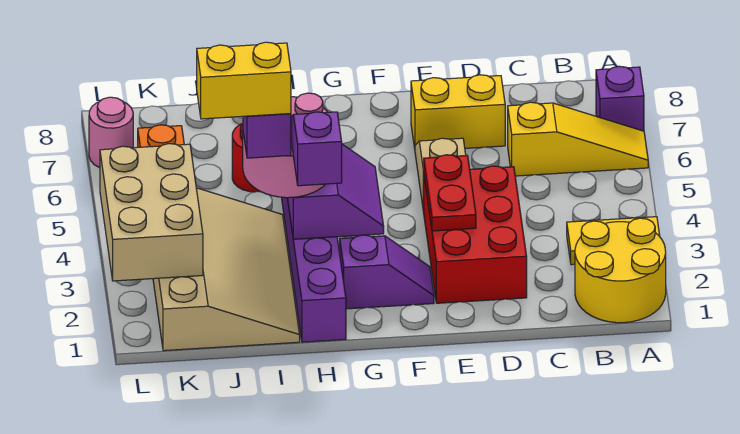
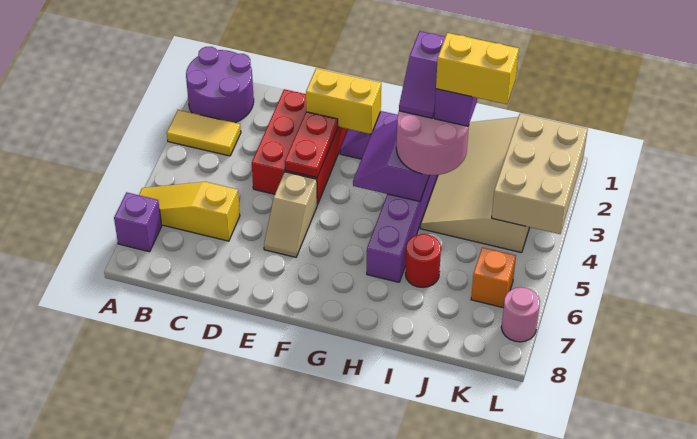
yellow round brick A1:B2 level 1 -> purple round brick A1:B2 level 1
yellow brick D7:E7 level 1 -> yellow brick E2:F2 level 2

